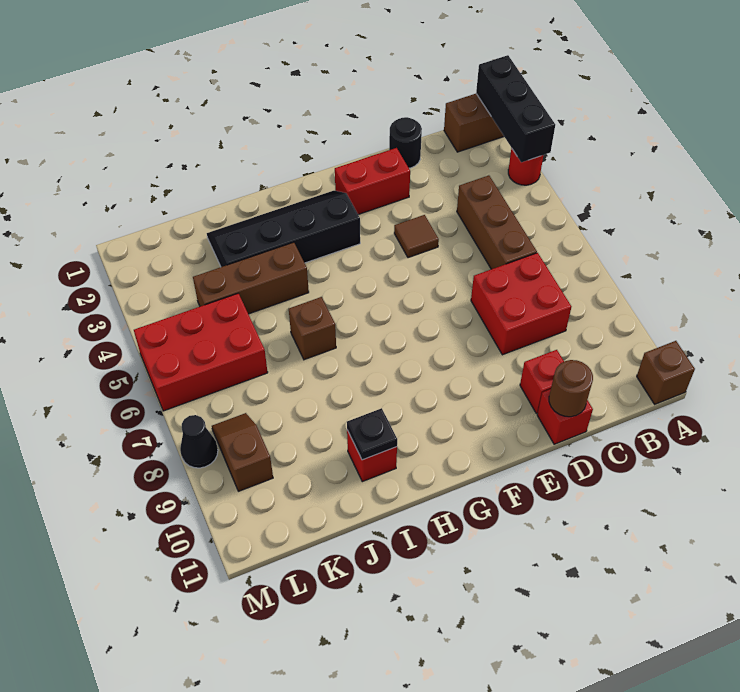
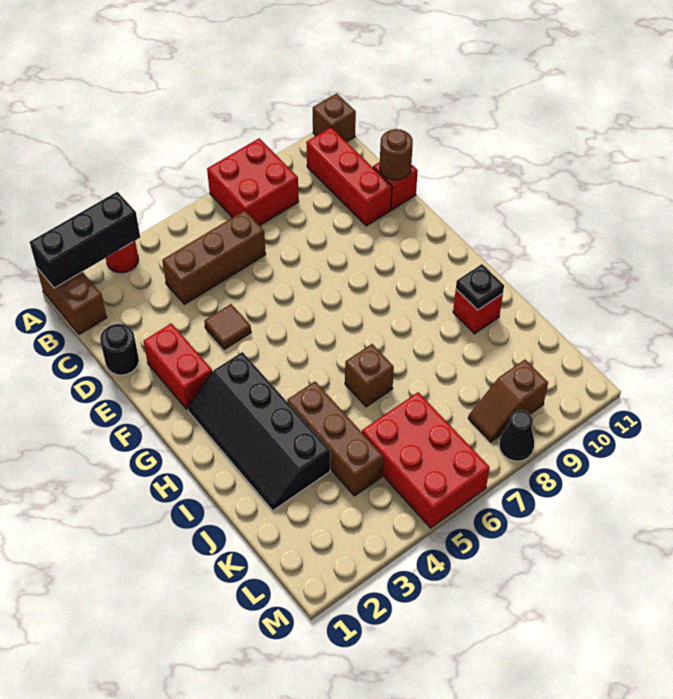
red brick C7:D8 level 1 -> red brick A7:B8 level 1
red brick D10 level 1 -> red brick B10:D10 level 1

